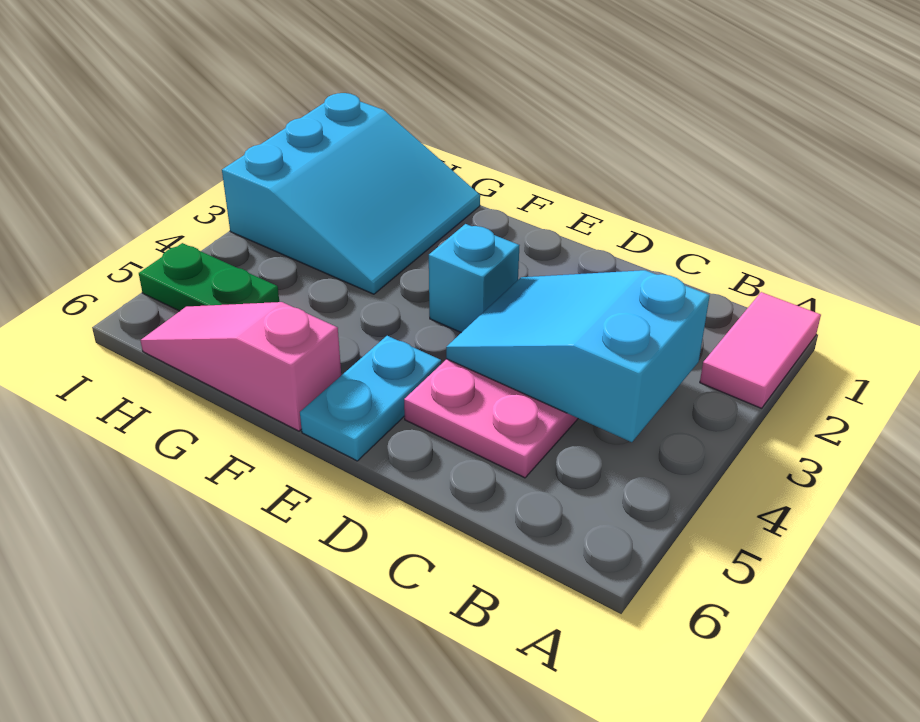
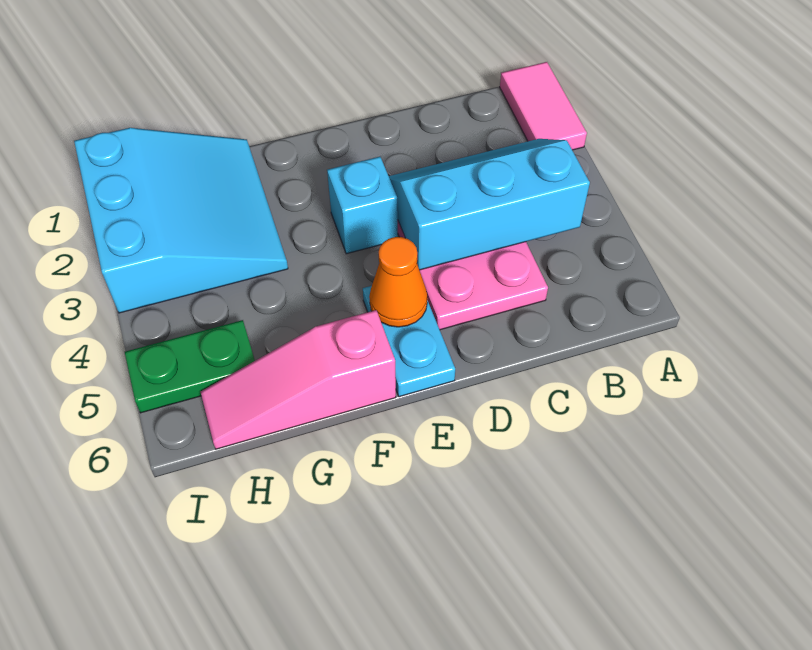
cyan slope B3:D4 level 2 top B -> cyan slope B3:D4 level 2 top 4
none -> orange cone E5 level 2

